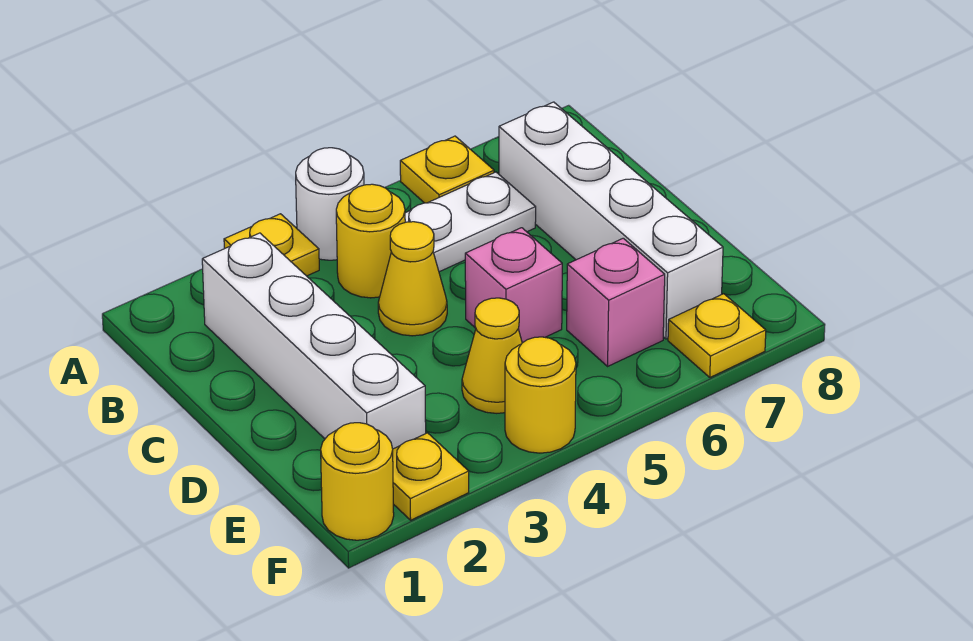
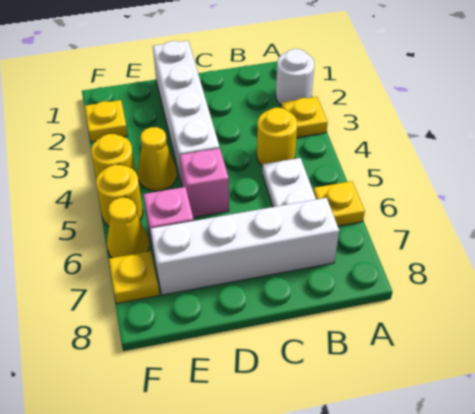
white round brick A4 level 1 -> white round brick A2 level 1
white brick B2:E2 level 1 -> white brick D1:D4 level 1
yellow cone C4 level 1 -> yellow cone F6 level 1
yellow round brick F1 level 1 -> yellow round brick F5 level 1

